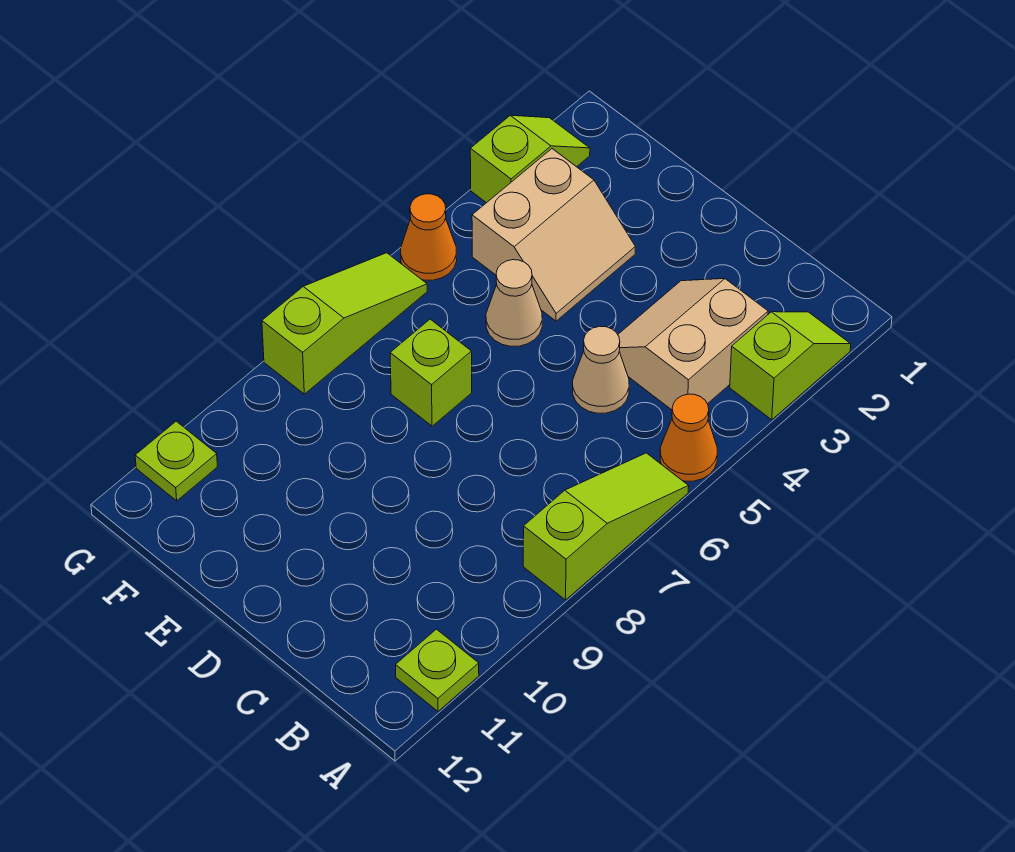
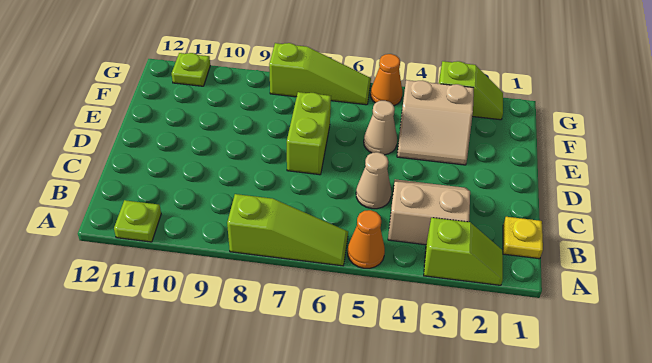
none -> yellow plate B1 level 1
lime brick E7 level 1 -> lime brick D7:E7 level 1

